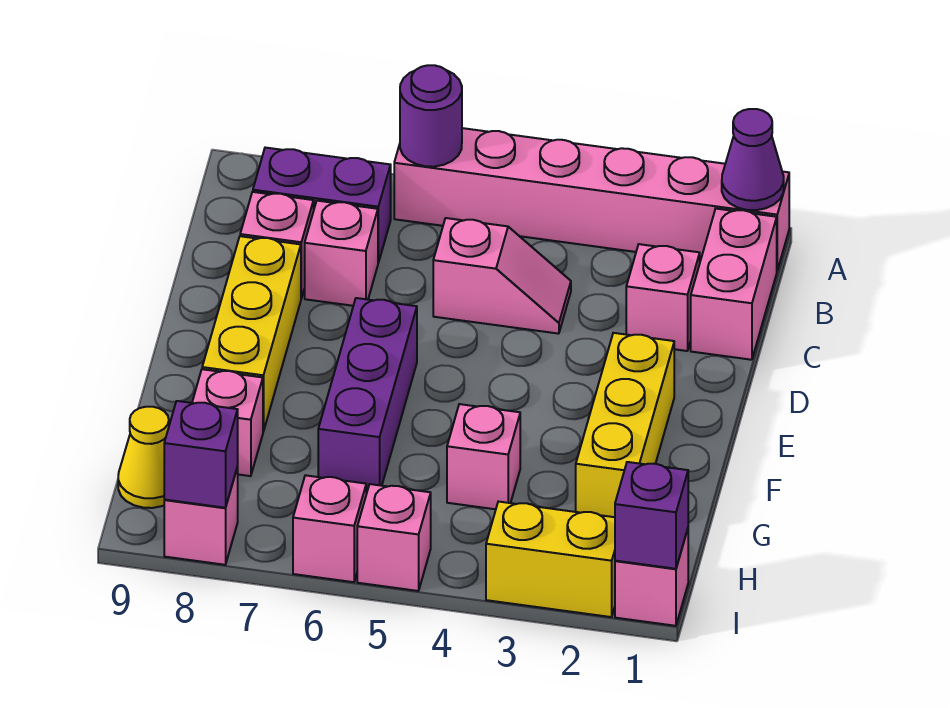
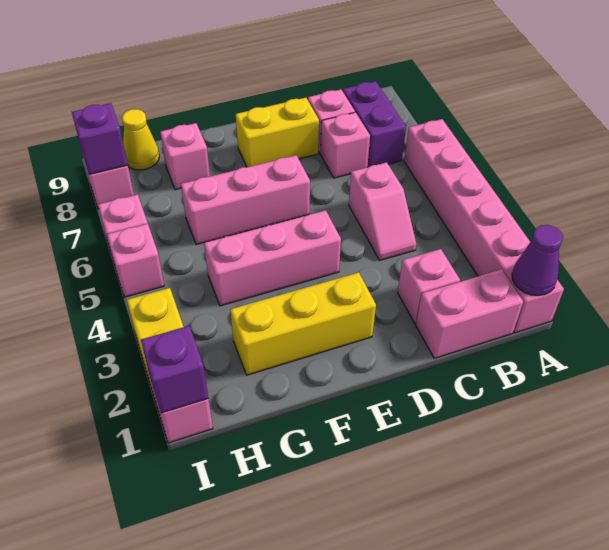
purple round brick A6 level 2 -> none
yellow brick D8:F8 level 1 -> yellow brick D8:E8 level 1
purple brick E6:G6 level 1 -> pink brick E6:G6 level 1
pink brick G4 level 1 -> pink brick E4:G4 level 1

